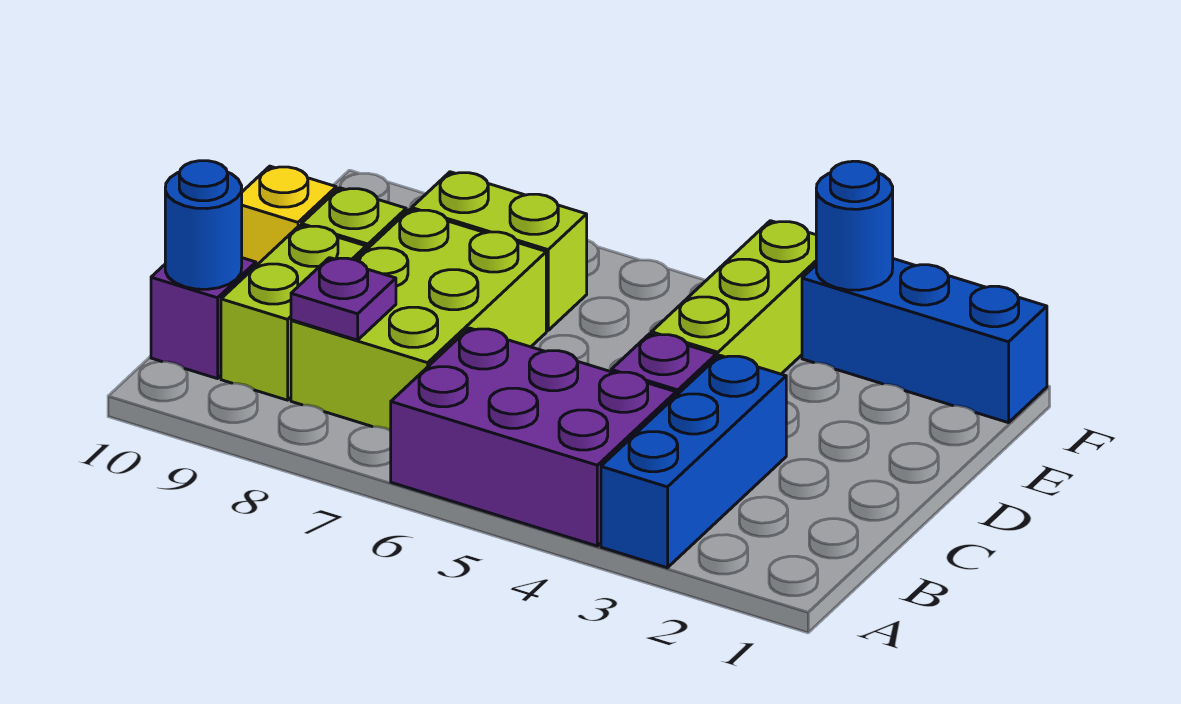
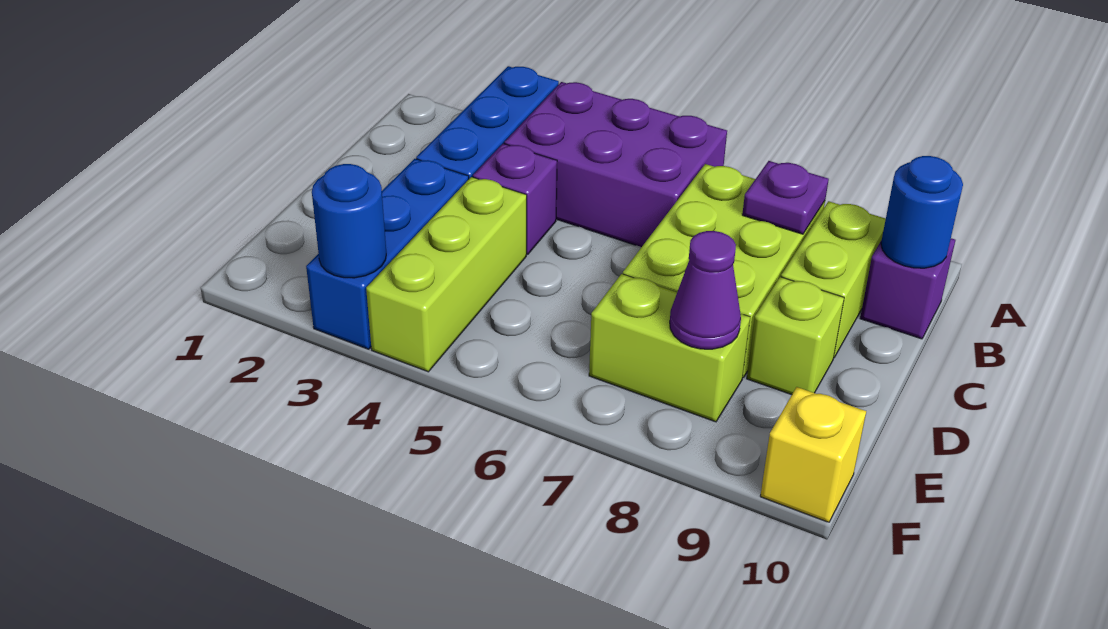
yellow brick D10 level 1 -> yellow brick F10 level 1
none -> purple cone E8 level 2
blue brick F1:F3 level 1 -> blue brick D3:F3 level 1

